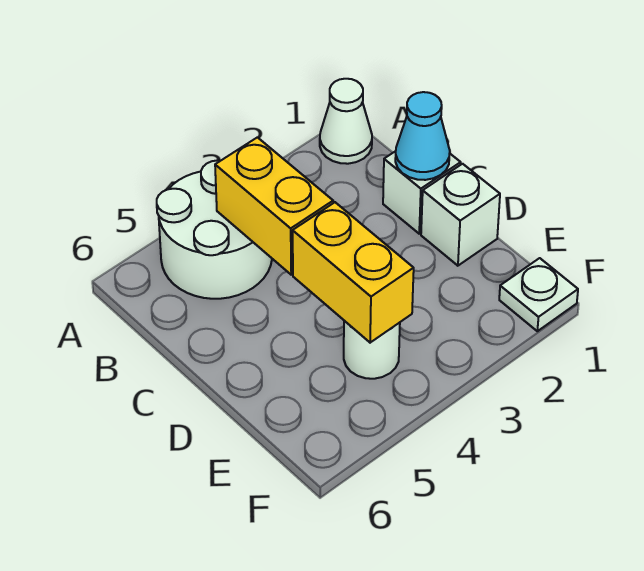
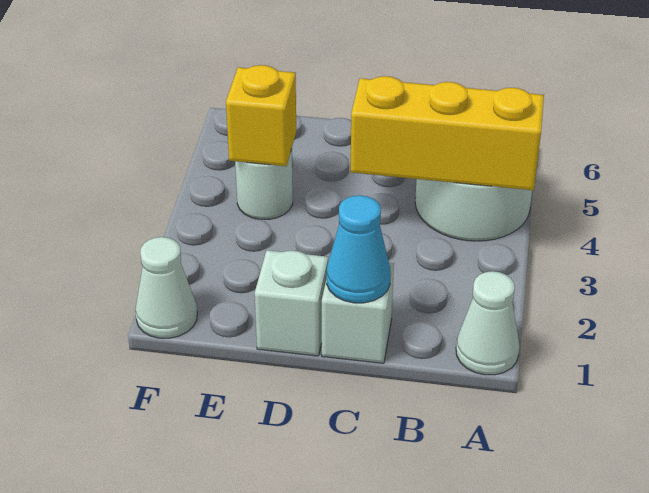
yellow brick B4:C4 level 2 -> yellow brick A4:C4 level 2
yellow brick D4:E4 level 2 -> yellow brick E4 level 2
white plate F1 level 1 -> white cone F1 level 1

